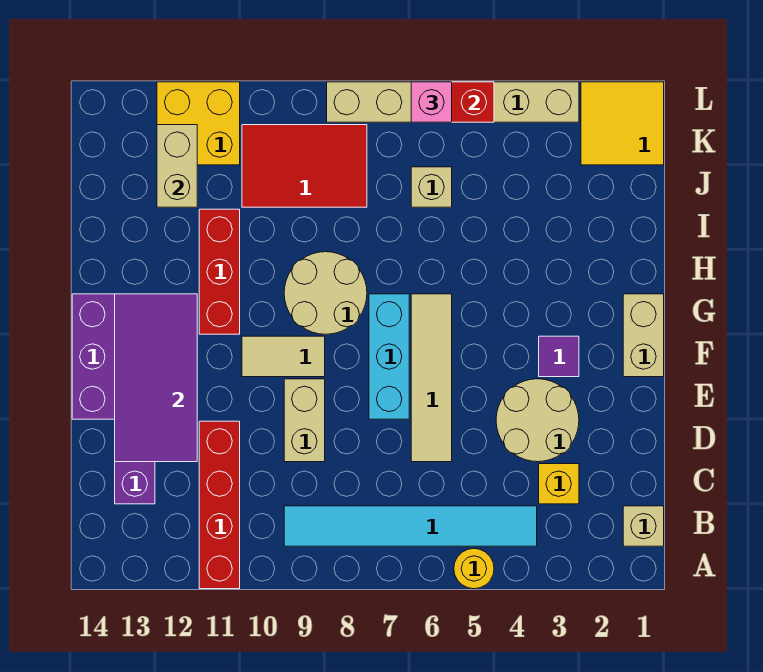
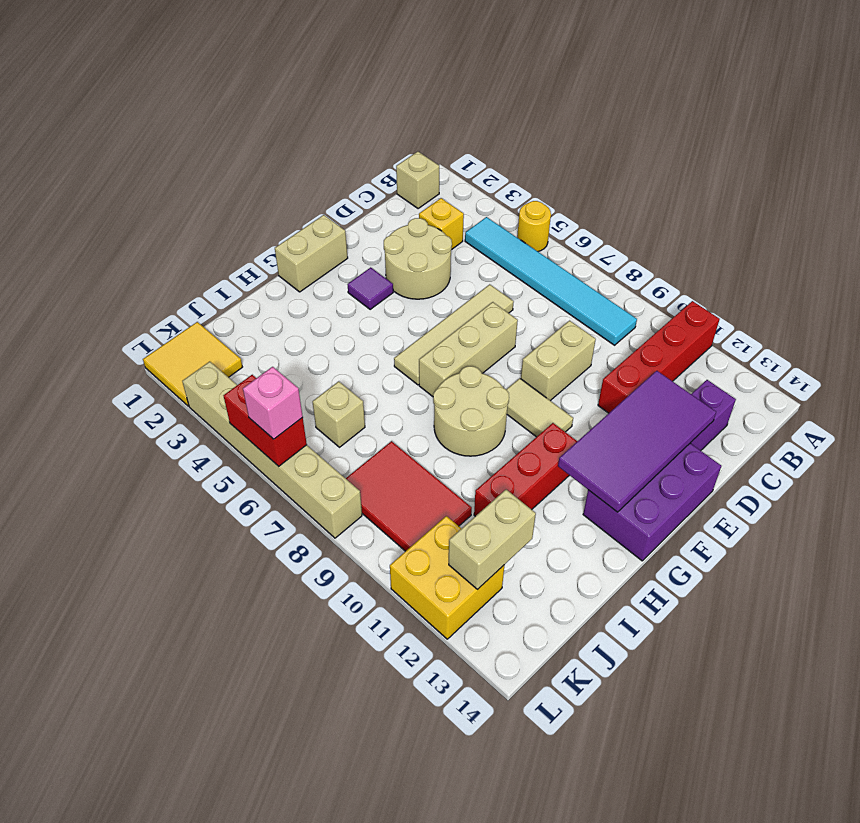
cyan brick E7:G7 level 1 -> tan brick E7:G7 level 1

